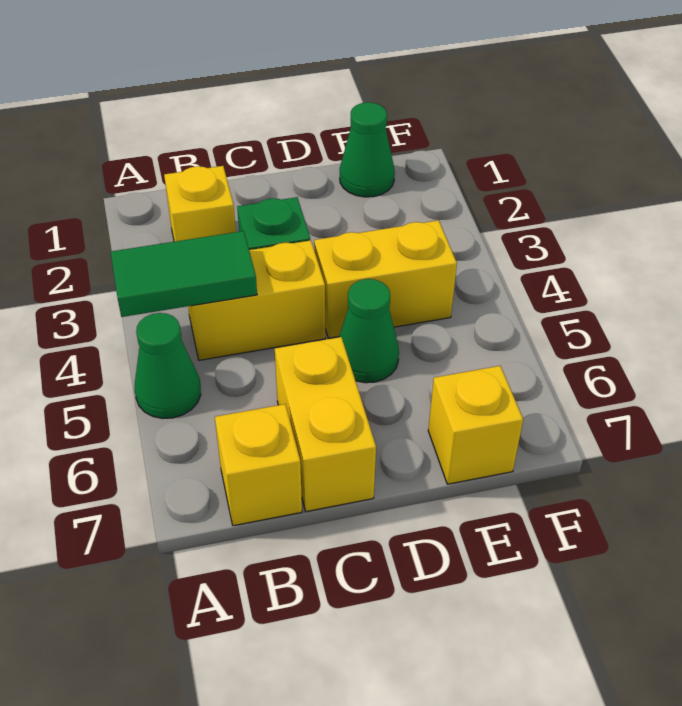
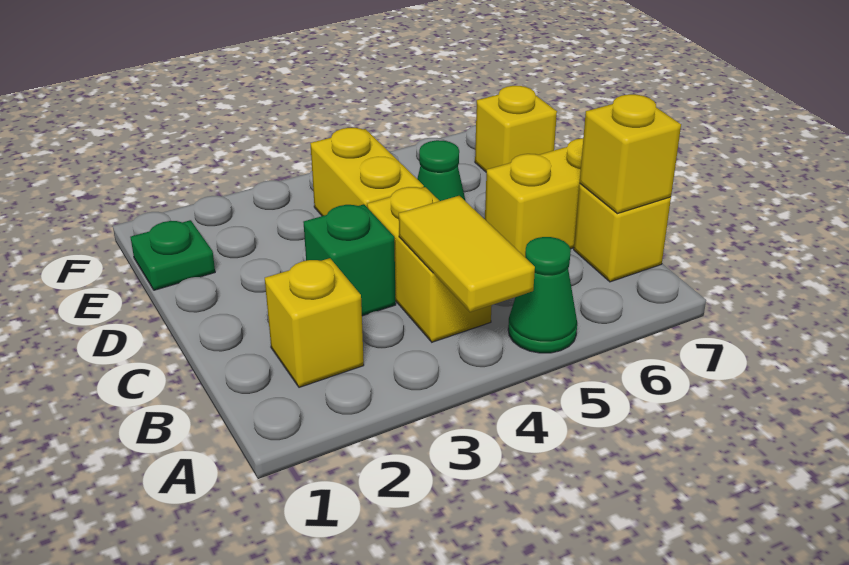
green tile A4:B4 level 2 -> yellow tile A4:B4 level 2
none -> yellow brick B7 level 2
green cone E1 level 1 -> green plate E1 level 1

